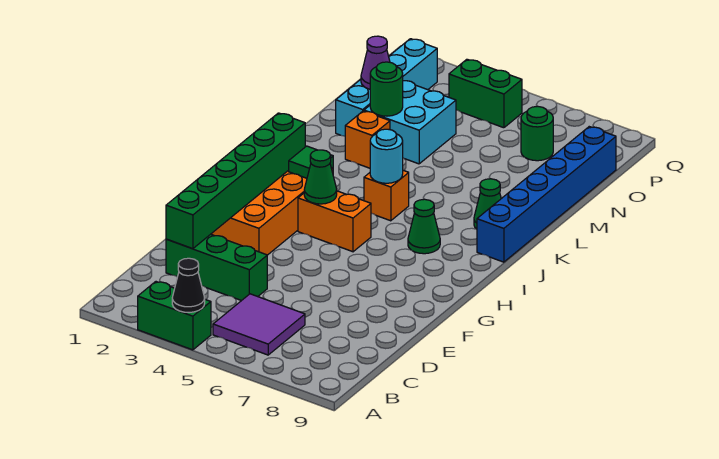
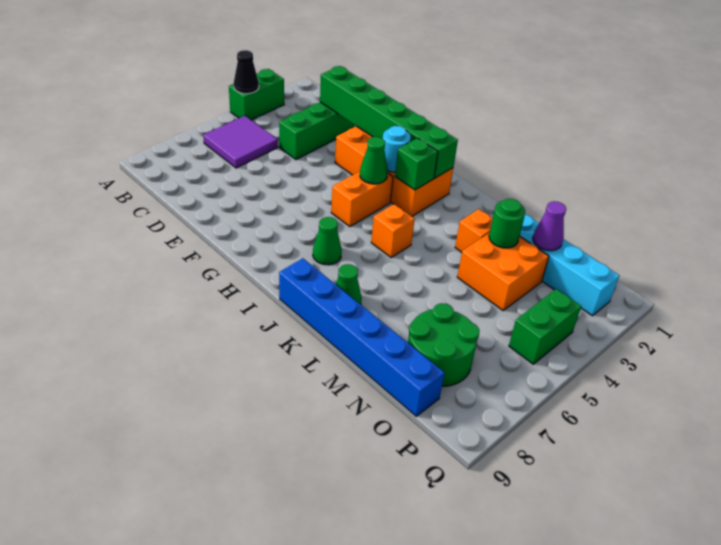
green tile I3 level 2 -> green brick I3 level 2
cyan round brick J5 level 2 -> cyan round brick H3 level 2
cyan brick M3:N4 level 1 -> orange brick M3:N4 level 1
green round brick O7 level 1 -> green round brick N7:O8 level 1

